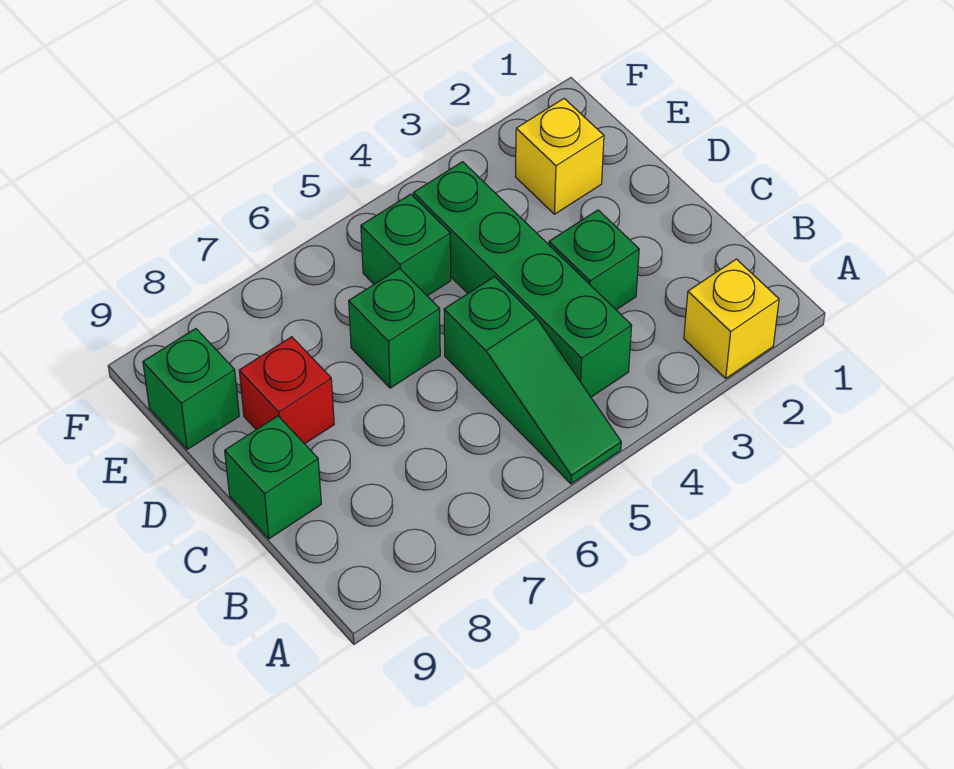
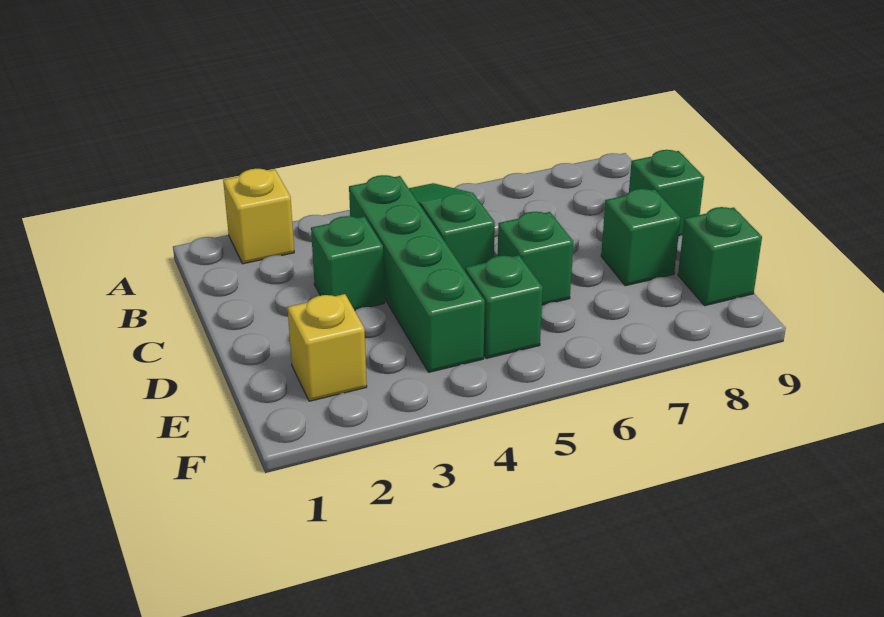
red brick D8 level 1 -> green brick D8 level 1

